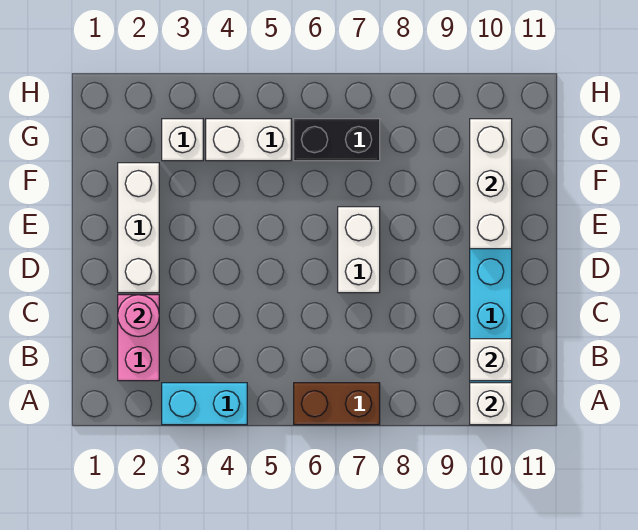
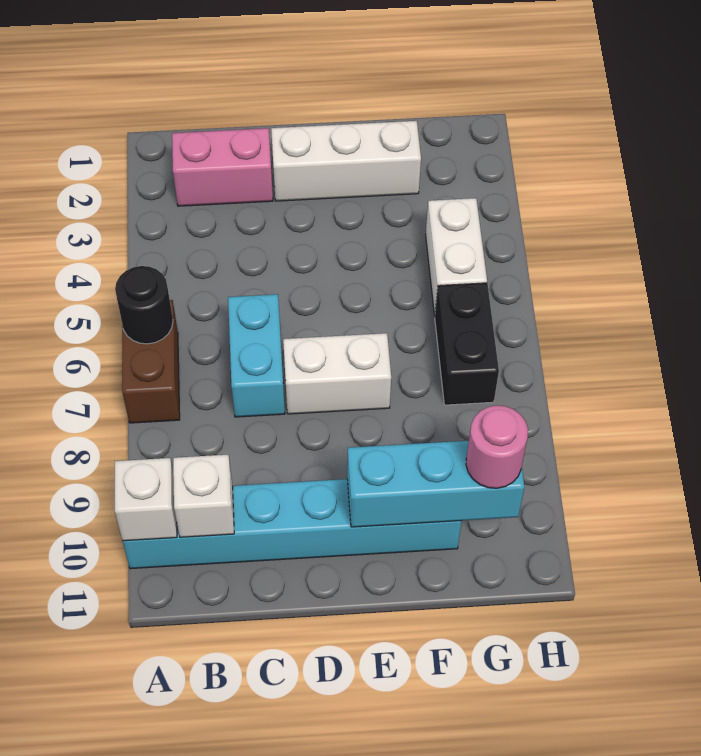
cyan brick A3:A4 level 1 -> cyan brick C6:C7 level 1
none -> black round brick A6 level 2
pink round brick C2 level 2 -> pink round brick G10 level 3
white brick E10:G10 level 2 -> cyan brick E10:G10 level 2
white brick G3 level 1 -> none

